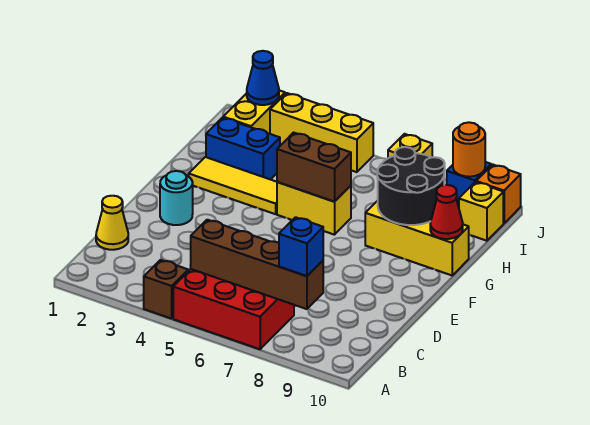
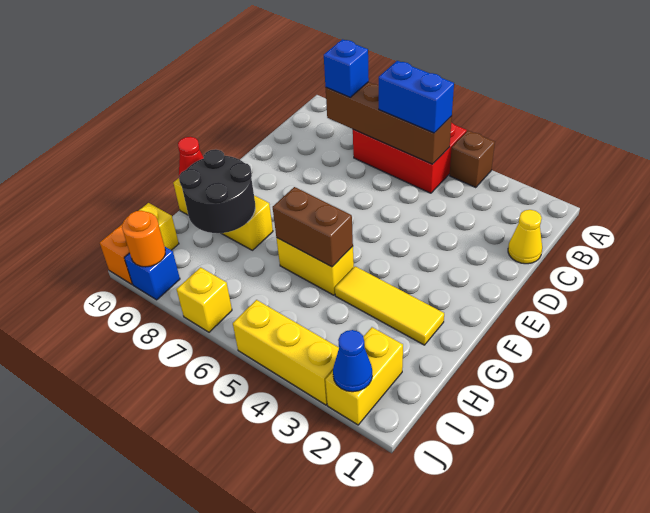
cyan round brick E2 level 1 -> none
blue brick H2:H3 level 1 -> blue brick B5:B6 level 3

